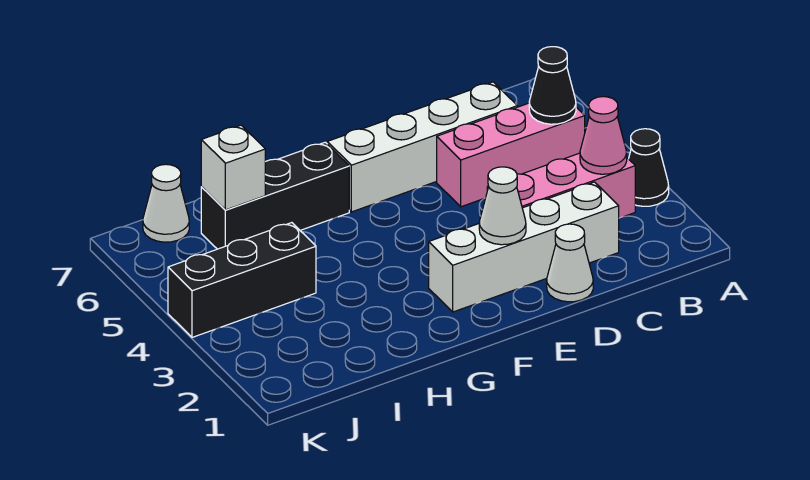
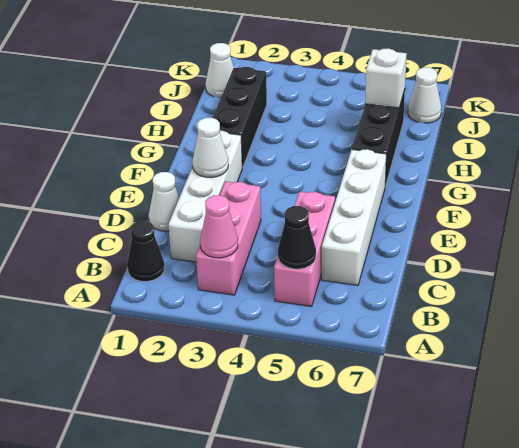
black cone A3 level 1 -> black cone B1 level 1
black brick I4:K4 level 1 -> black brick G2:I2 level 1
none -> white cone J1 level 1

